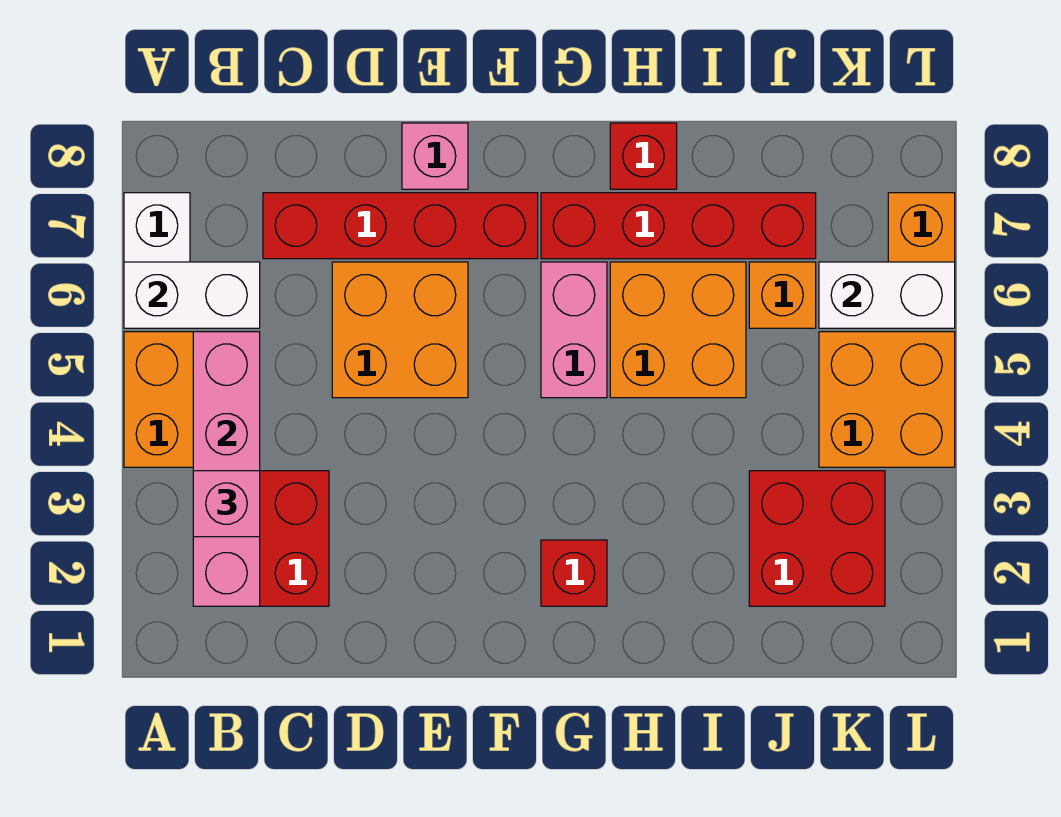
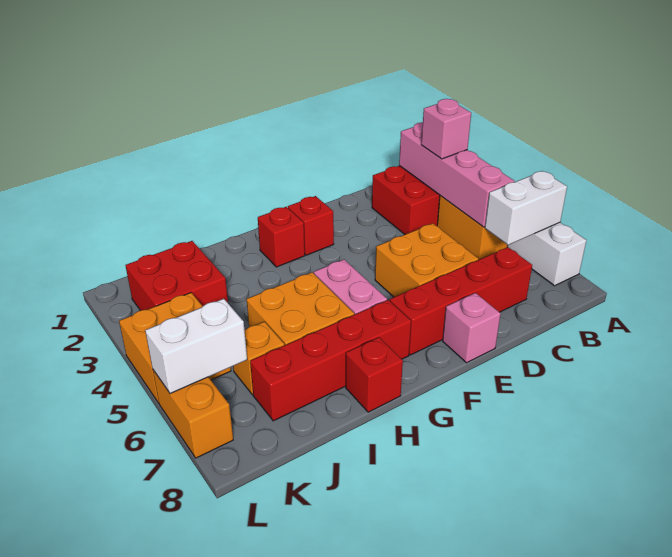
none -> red brick F2 level 1

